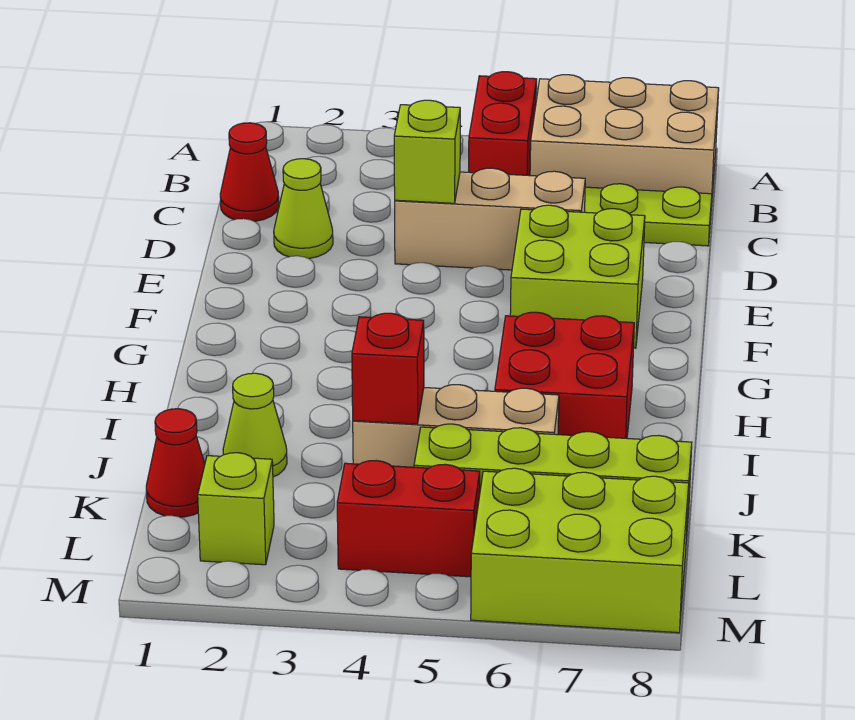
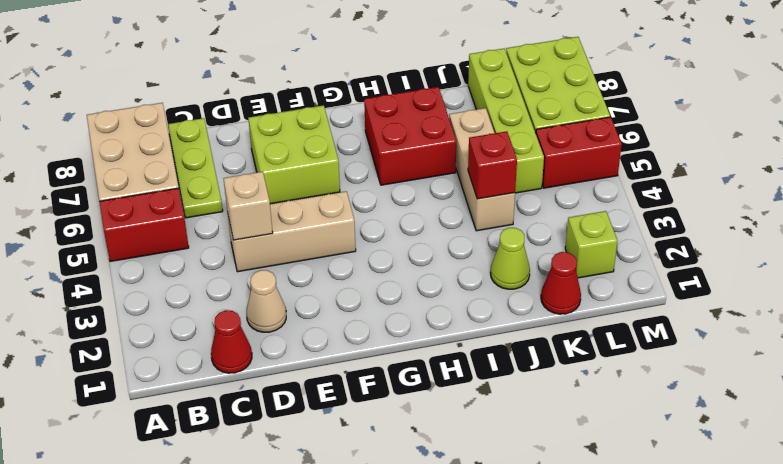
lime cone D2 level 1 -> tan cone D2 level 1
tan brick D4:D6 level 1 -> tan brick D4:F4 level 1
lime brick D4 level 2 -> tan brick D4 level 2
red brick L4:L5 level 1 -> red brick L5:M5 level 1

